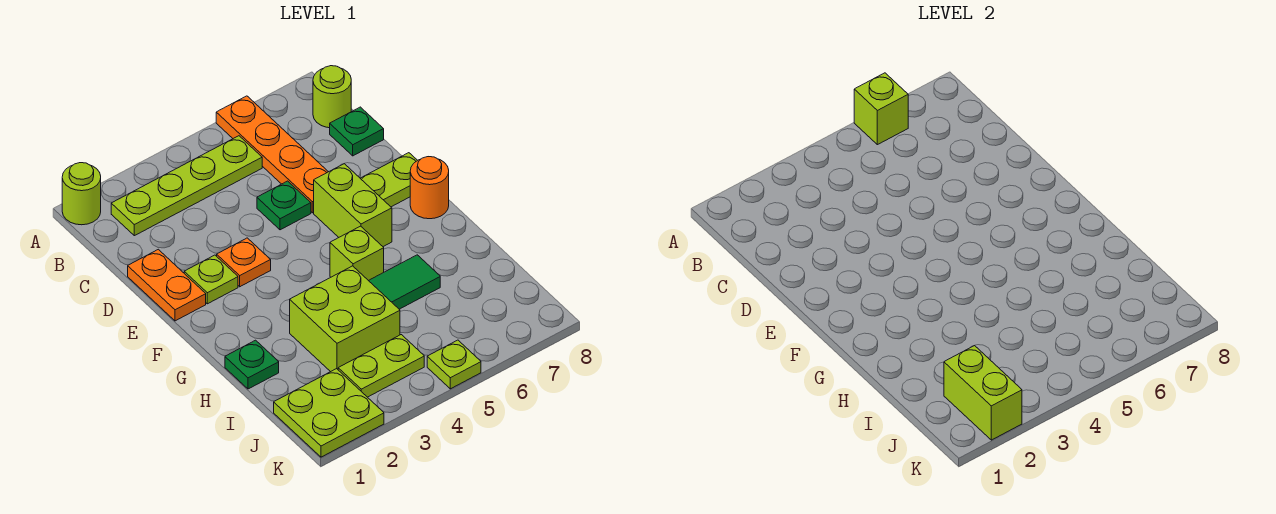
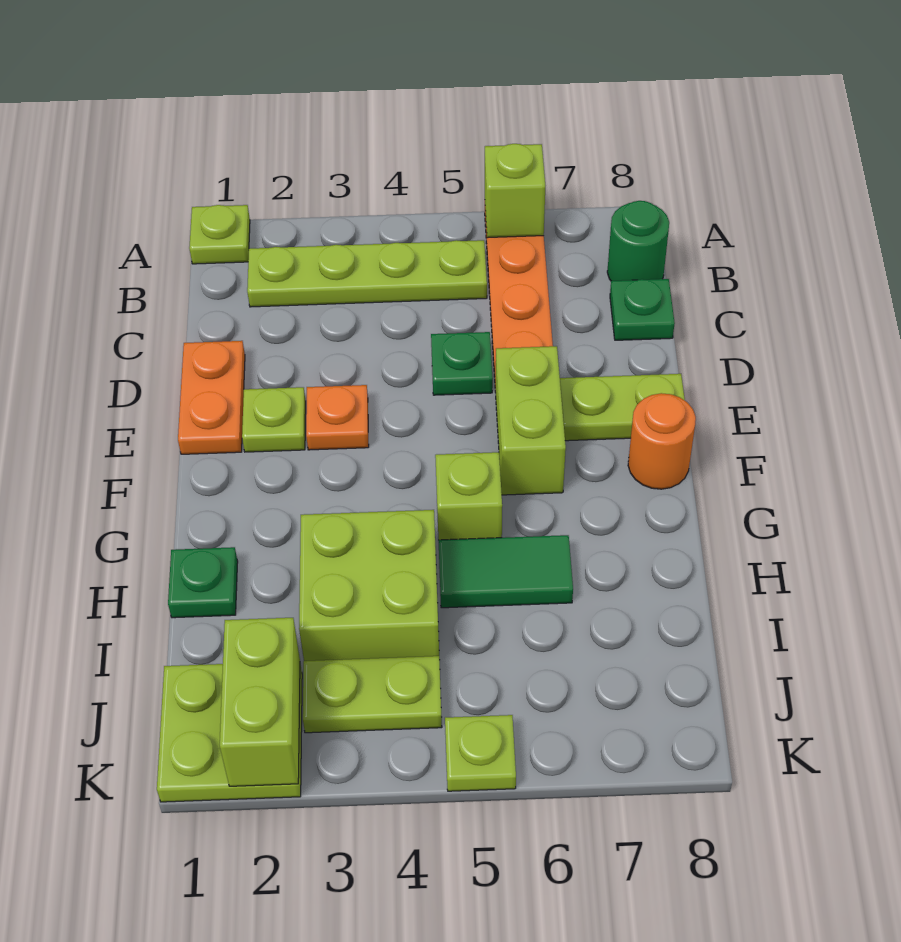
lime round brick A1 level 1 -> lime plate A1 level 1
lime round brick B8 level 1 -> green round brick B8 level 1

